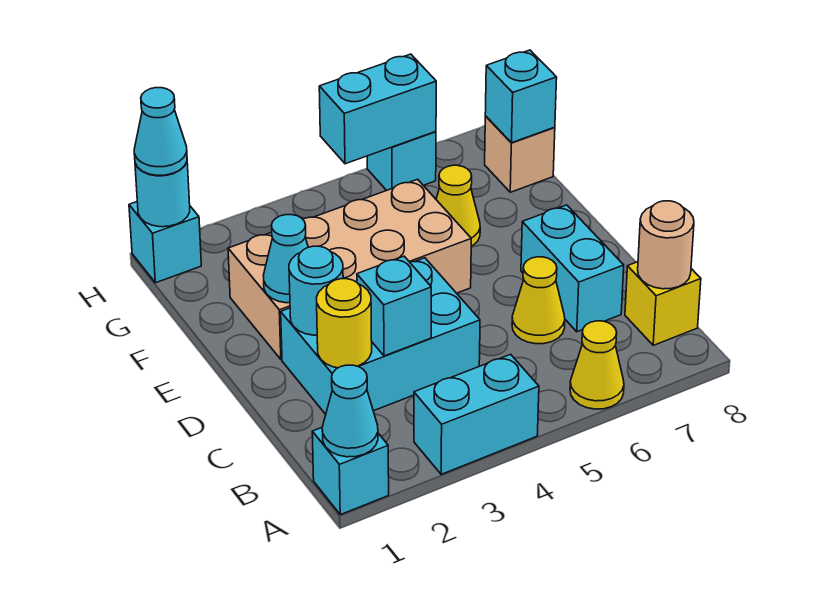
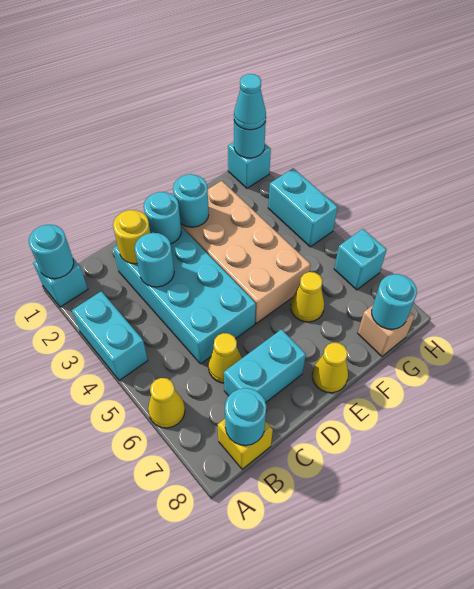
cyan cone A1 level 2 -> cyan round brick A1 level 2
tan round brick B8 level 2 -> cyan round brick B8 level 2
cyan brick C2:D4 level 1 -> cyan brick C2:D5 level 1
cyan brick C3 level 2 -> cyan round brick C3 level 2
cyan cone E2 level 2 -> cyan round brick E2 level 2
none -> yellow cone E8 level 1
cyan brick G8 level 2 -> cyan round brick G8 level 2
cyan brick H5:H6 level 2 -> cyan brick H3:H4 level 1

